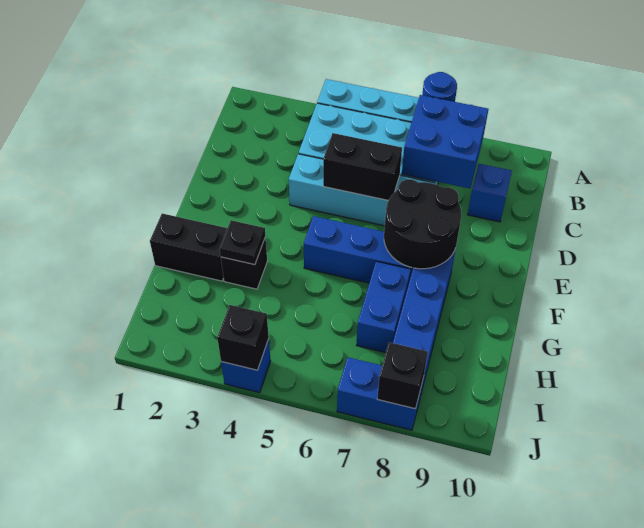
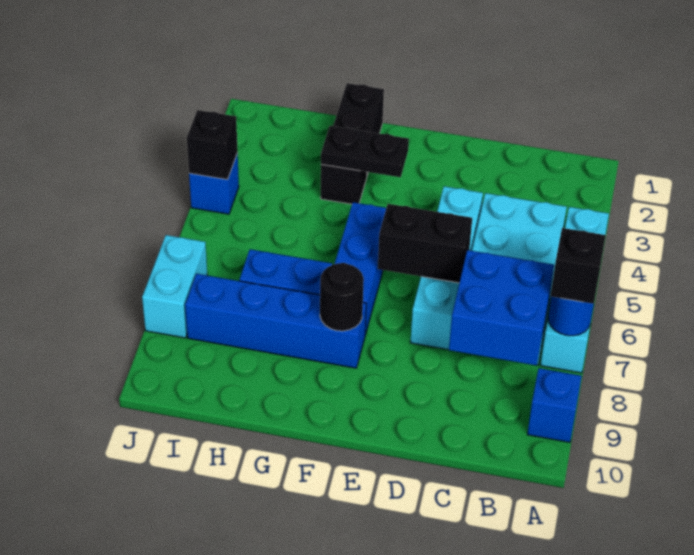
blue brick C9 level 1 -> blue brick A9 level 1
black brick D5:D6 level 2 -> black brick D6:E6 level 2
black round brick E7:F8 level 2 -> black round brick F8 level 2
black plate G3 level 2 -> black plate F3:G3 level 2
blue brick J7:J8 level 1 -> cyan brick J7:J8 level 1
black brick J8 level 2 -> black brick A7 level 3

